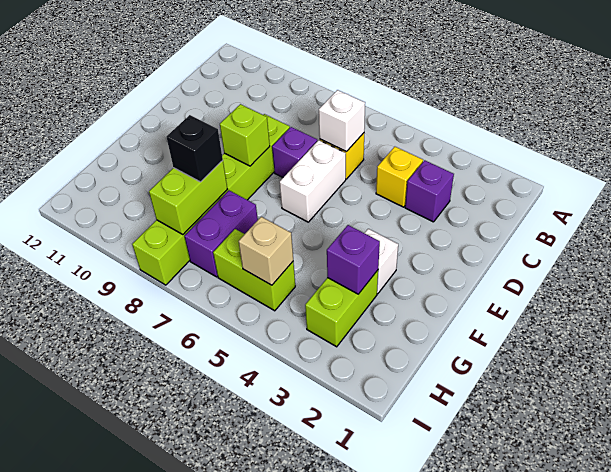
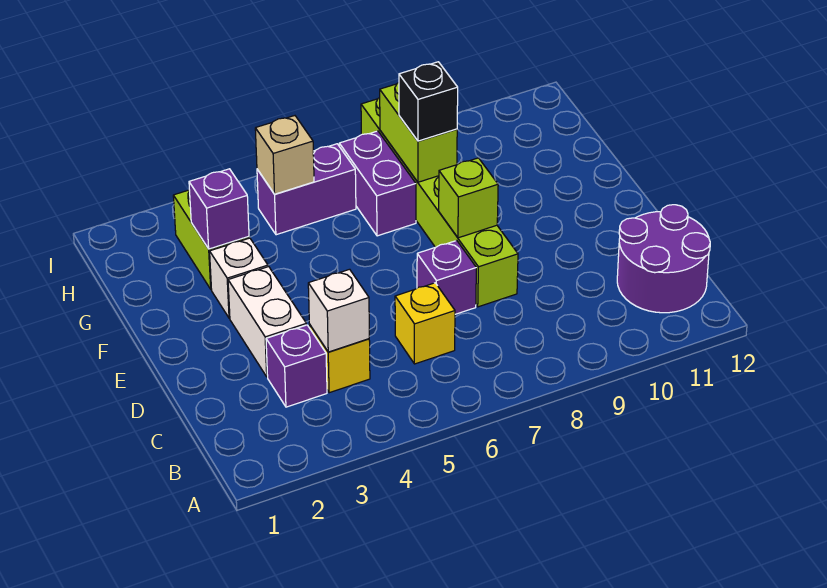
none -> purple round brick B11:C12 level 1
white brick C6 level 2 -> white brick C4 level 2
white brick D6:E6 level 1 -> white brick D3:E3 level 1
lime brick H5:H6 level 1 -> purple brick H5:H6 level 1

